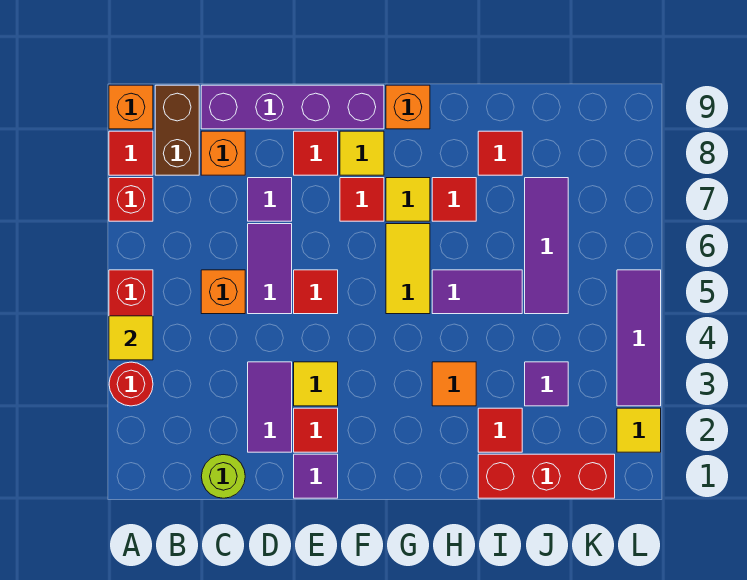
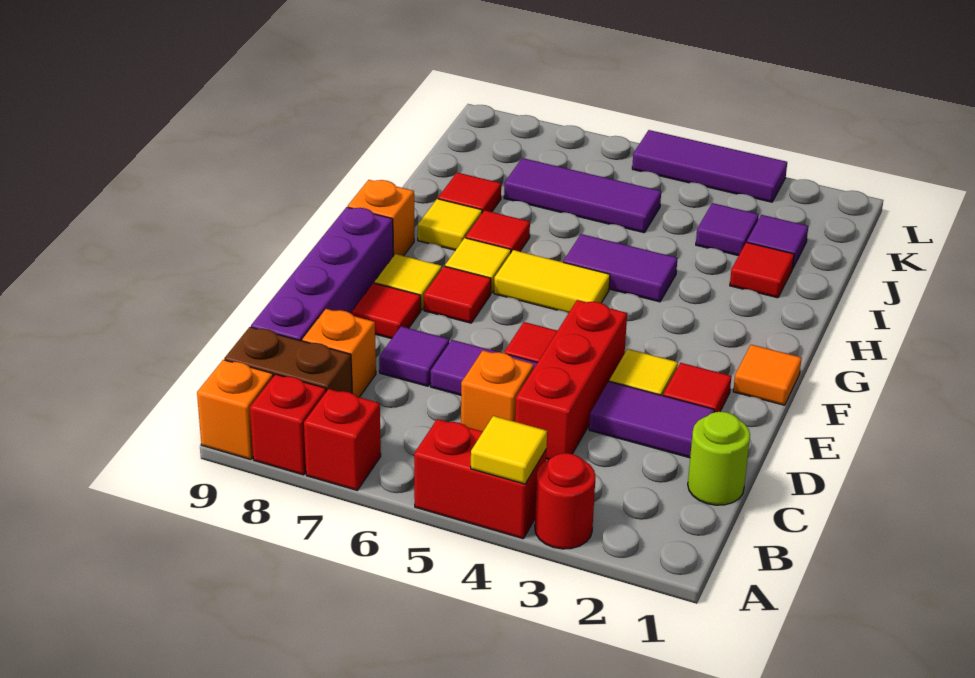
red tile A8 level 1 -> red brick A8 level 1
purple tile E1 level 1 -> purple tile J2 level 1
orange tile H3 level 1 -> orange tile F1 level 1
purple tile H5:I5 level 1 -> purple tile H4:H5 level 1
red brick I1:K1 level 1 -> red brick C4:E4 level 1
yellow tile L2 level 1 -> yellow tile H8 level 1

